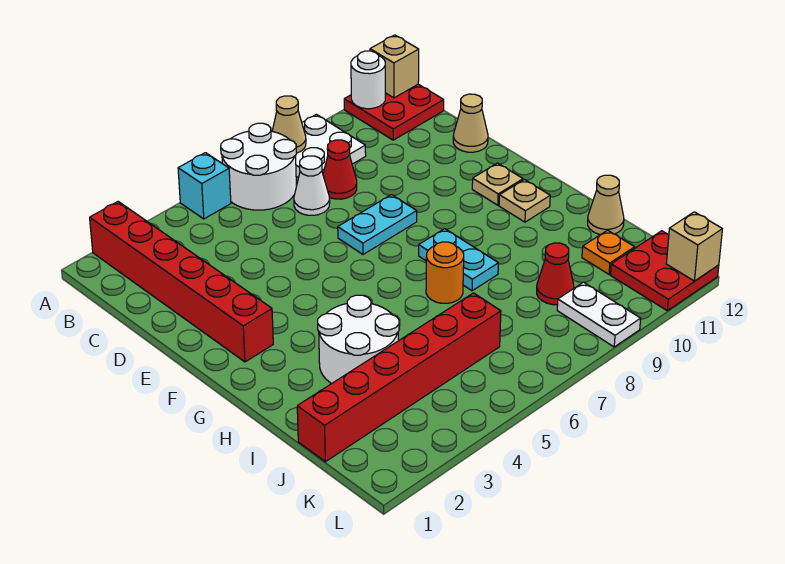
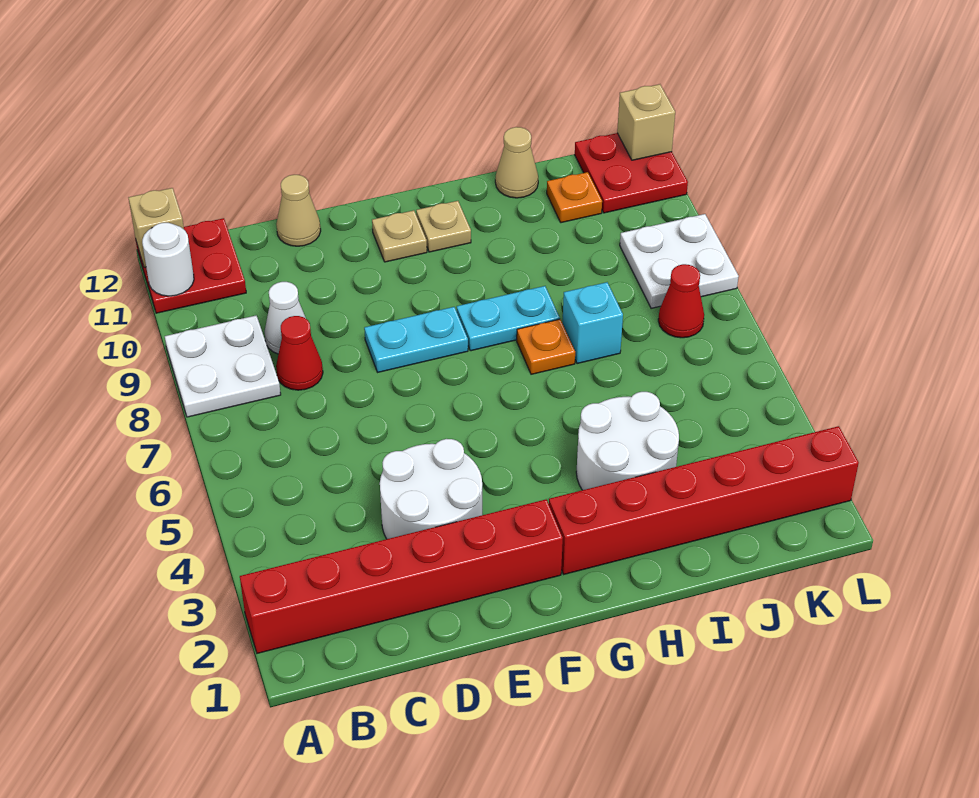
cyan brick A5 level 1 -> cyan brick I7 level 1
white round brick A6:B7 level 1 -> white round brick D3:E4 level 1
tan cone A8 level 2 -> none
white cone C7 level 1 -> white cone C9 level 1
cyan plate E7:E8 level 1 -> cyan plate E8:F8 level 1
orange round brick H7 level 1 -> orange plate H7 level 1
red brick J1:J6 level 1 -> red brick G2:L2 level 1
red cone J9 level 1 -> red cone K7 level 1
white plate K9:L9 level 1 -> white plate K8:L9 level 1

